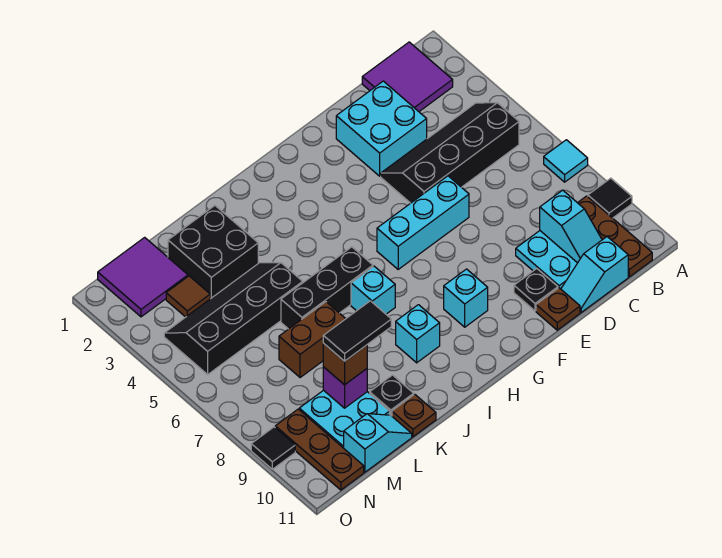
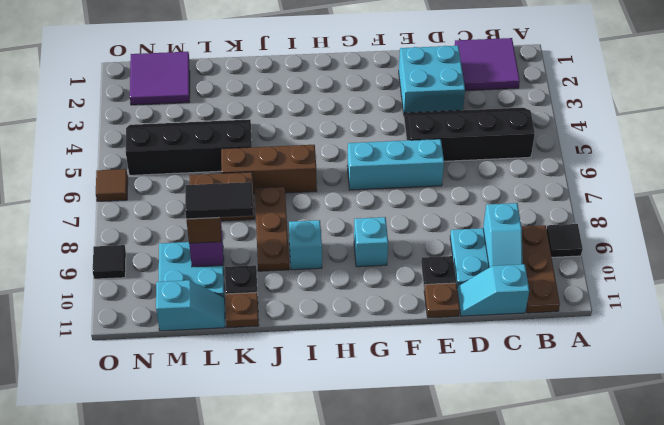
cyan tile A7 level 1 -> none
black brick I6:K6 level 1 -> brown brick I6:K6 level 1
cyan brick I7 level 1 -> none
black brick K2:L3 level 1 -> none
brown tile M3 level 1 -> brown tile O6 level 1
brown plate N9:N11 level 1 -> brown plate J7:J9 level 1

